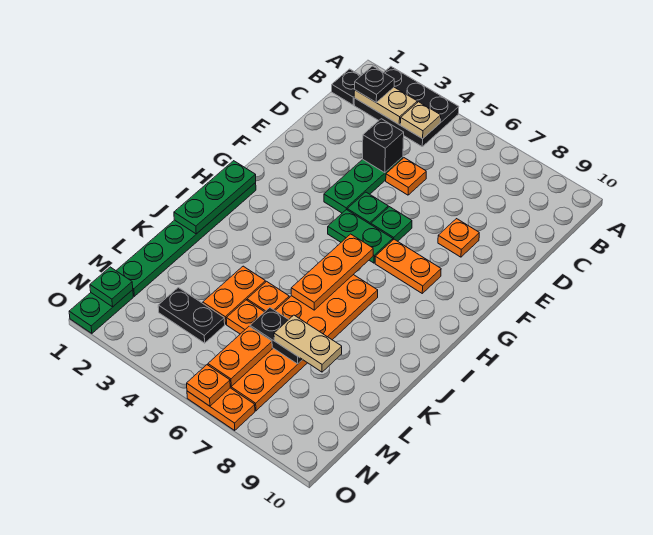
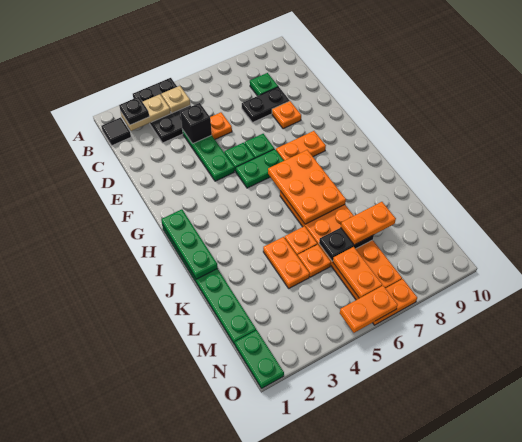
black plate A2:B4 level 1 -> black plate A3:C4 level 1
black plate B1 level 1 -> black tile B1 level 1
orange plate H6:J6 level 2 -> orange plate H6:J7 level 2
tan plate L7:L8 level 3 -> orange plate L7:L8 level 3
black plate M3:M4 level 1 -> black plate D7:D8 level 1
green plate N1 level 2 -> green plate C8 level 1
orange plate O6 level 2 -> orange plate O5:O6 level 2

